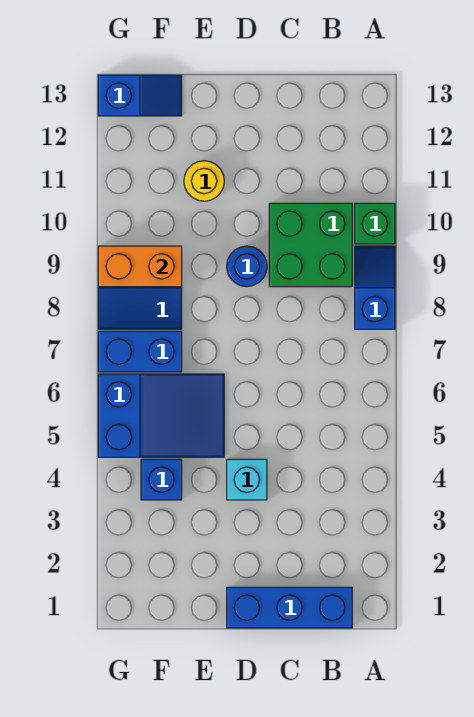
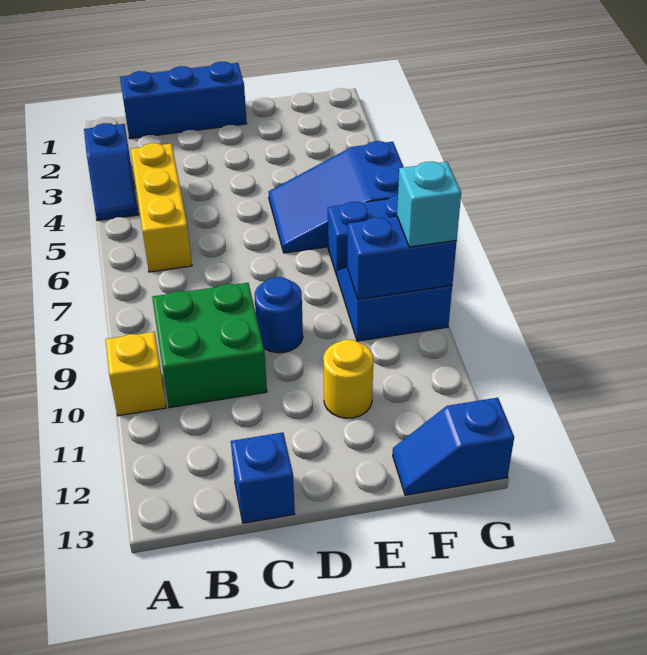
blue slope A8:A9 level 1 top 8 -> blue slope A3:A4 level 1 top 3
green brick A10 level 1 -> yellow brick A10 level 1
none -> yellow brick B4:B6 level 1
cyan brick D4 level 1 -> cyan brick G9 level 3
blue brick F4 level 1 -> blue brick C13 level 1
orange brick F9:G9 level 2 -> blue brick F9:G9 level 2

